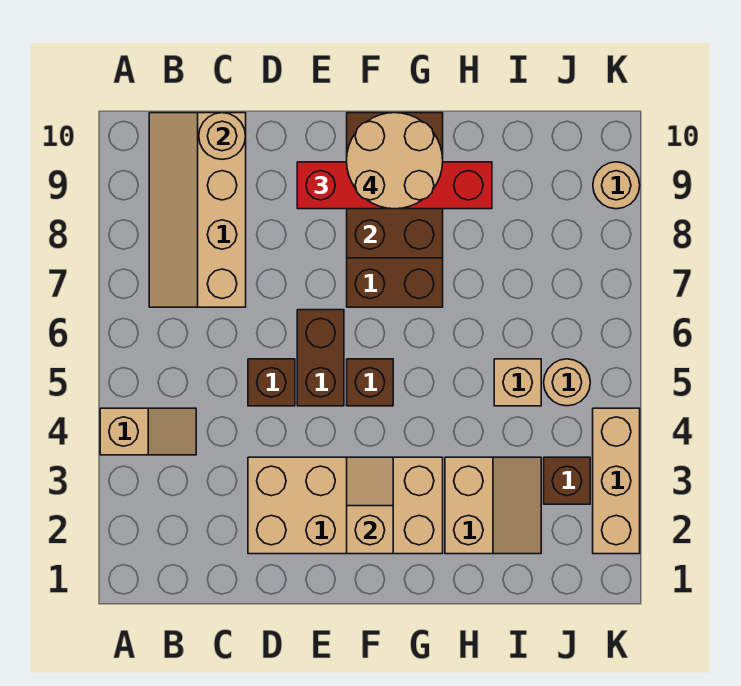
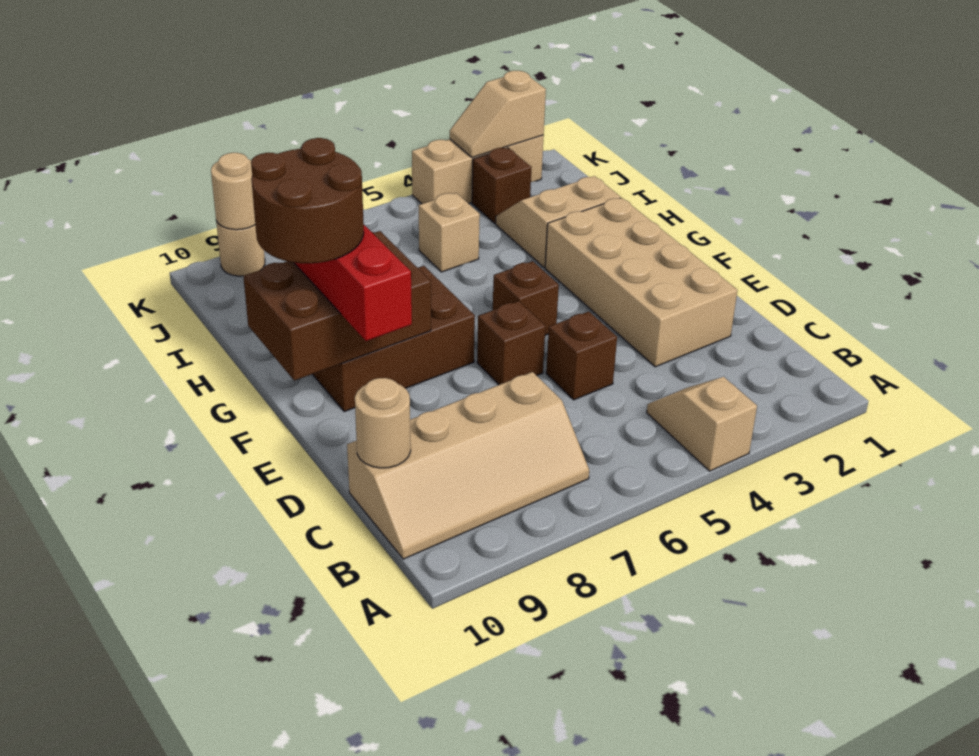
brown brick E5:E6 level 1 -> brown brick E6 level 1
tan slope F2:F3 level 2 top 2 -> tan slope K2:K3 level 2 top 2
tan round brick F9:G10 level 4 -> brown round brick F9:G10 level 4
tan round brick J5 level 1 -> tan round brick K9 level 2

